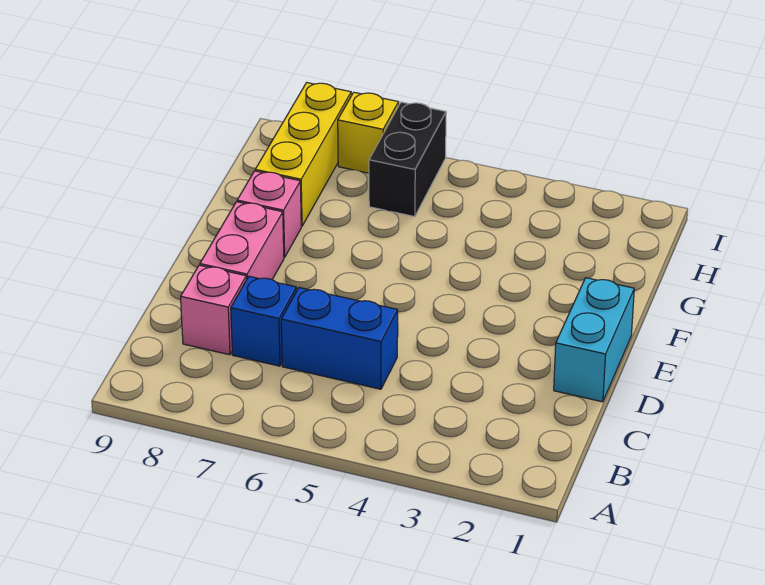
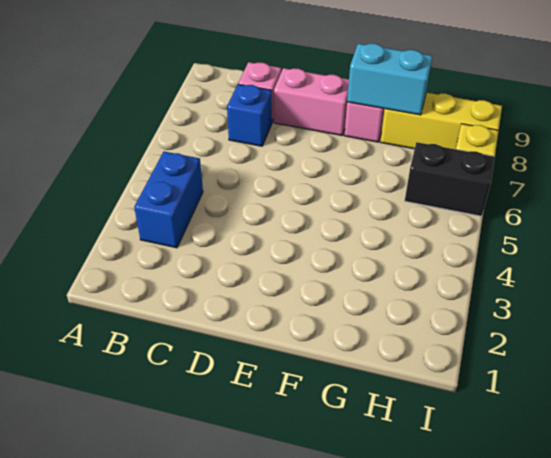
blue brick C5:C6 level 1 -> blue brick B3:B4 level 1
cyan brick D1:E1 level 1 -> cyan brick F8:G8 level 2

